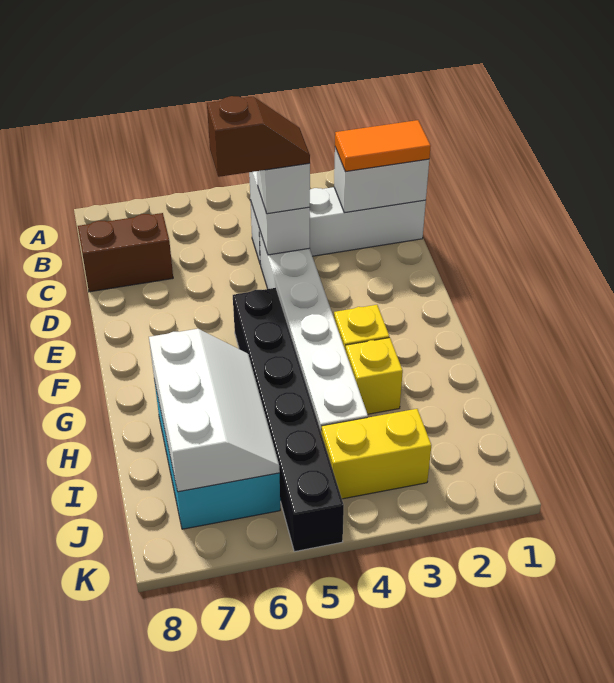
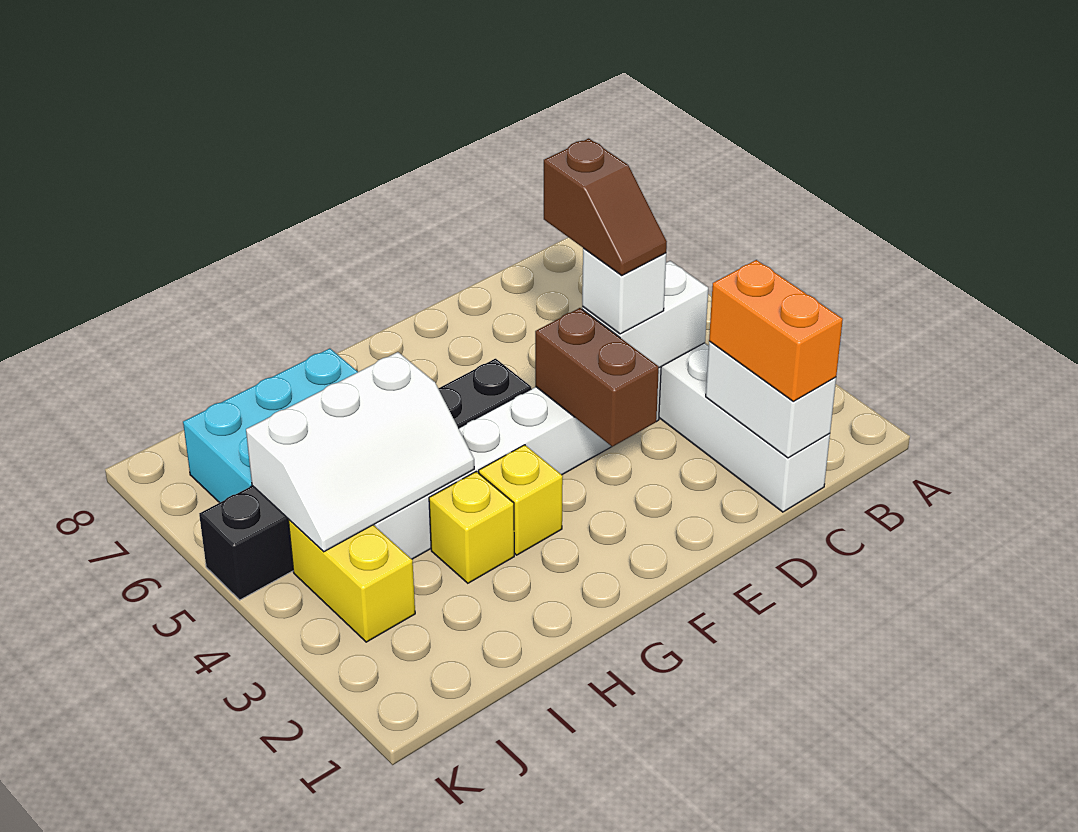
orange tile C1:C2 level 3 -> orange brick C1:C2 level 3
brown brick C7:C8 level 1 -> brown brick E3:E4 level 2
white slope H6:J7 level 2 top 7 -> white slope H4:J5 level 2 top 5

